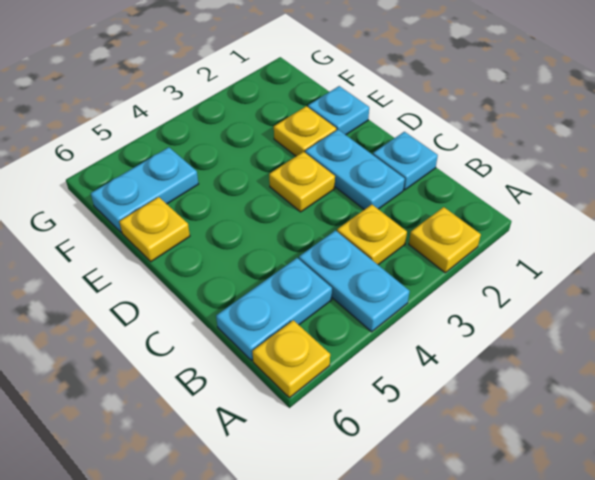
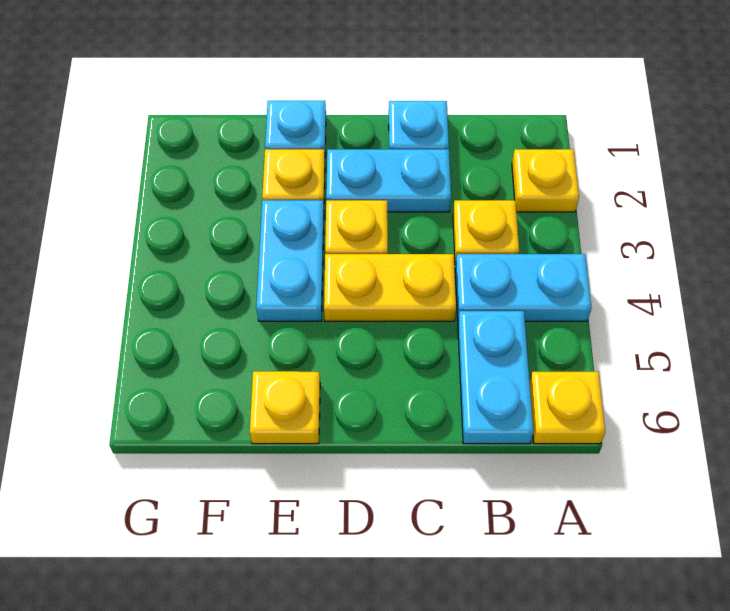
none -> yellow plate C4:D4 level 1
cyan plate F5:F6 level 1 -> cyan plate E3:E4 level 1

